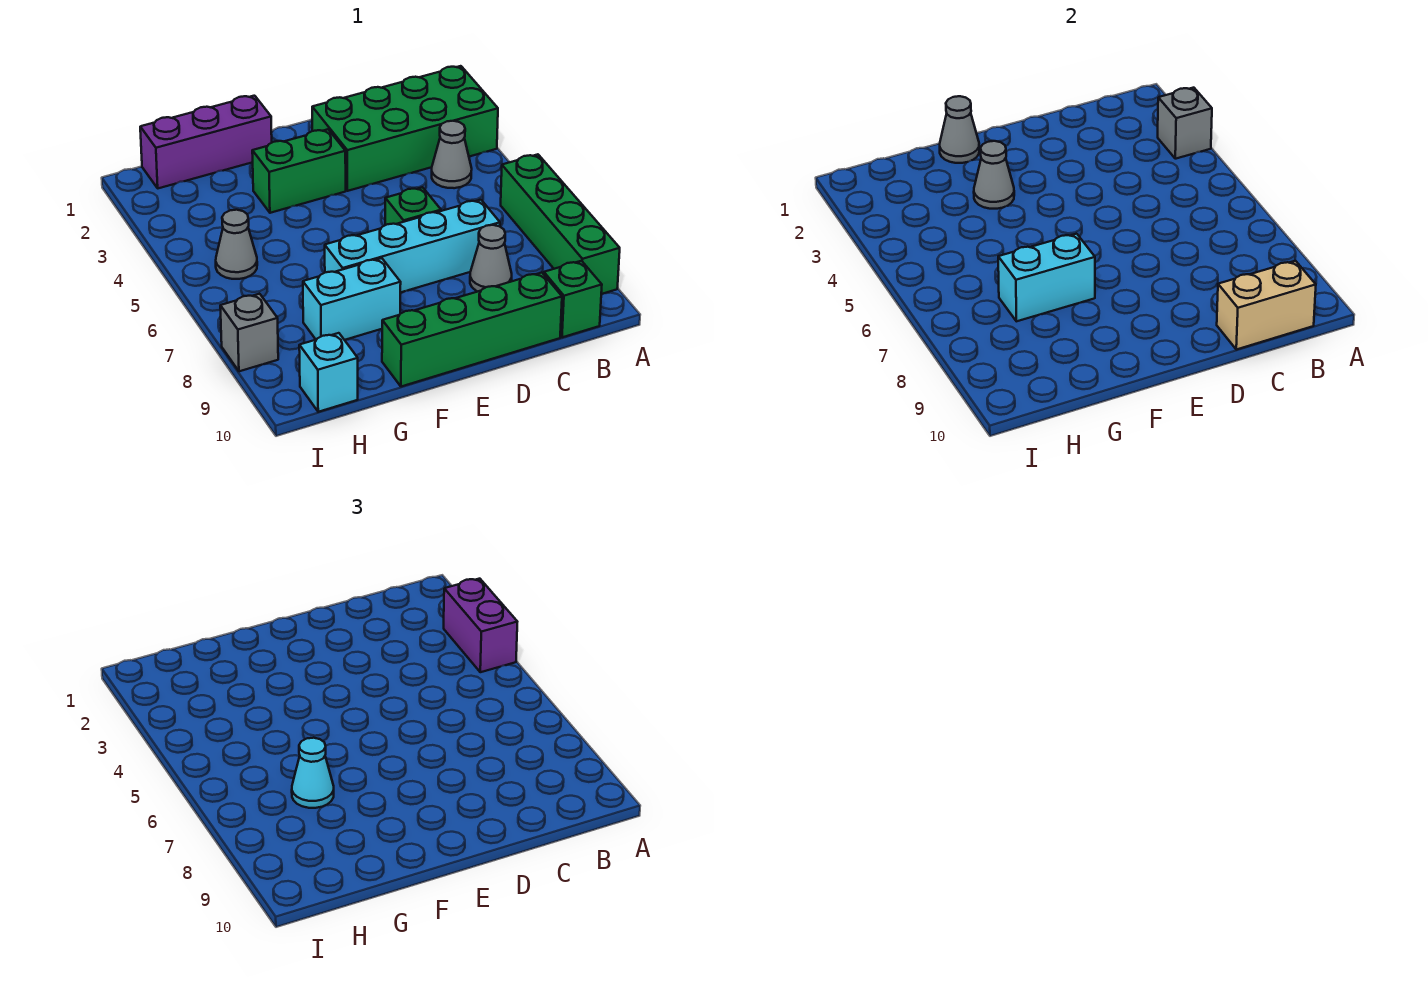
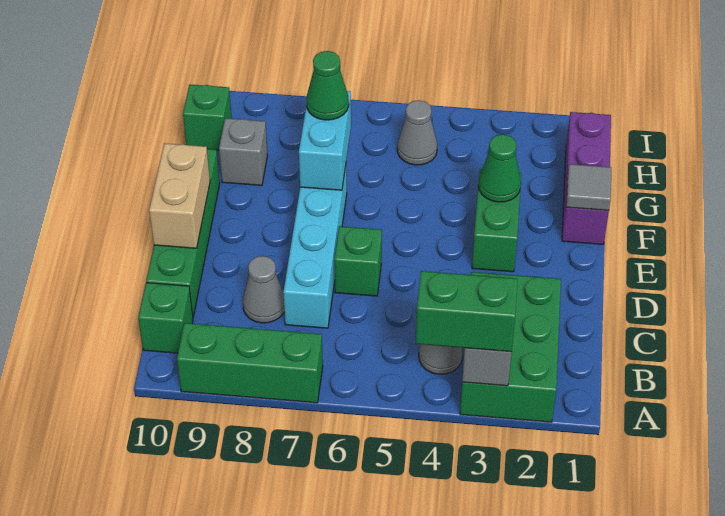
green brick A2:D3 level 1 -> green brick A2:C3 level 1
purple brick A3:A4 level 3 -> green brick A3:A4 level 3
green brick A6:A9 level 1 -> green brick A7:A9 level 1
tan brick B10:C10 level 2 -> tan brick D10:E10 level 2
grey cone F1 level 2 -> grey tile F1 level 2
grey cone F3 level 2 -> green cone F3 level 2
cyan brick F8:G8 level 1 -> none
cyan cone G7 level 3 -> green cone G7 level 3
cyan brick H10 level 1 -> green brick H10 level 1
grey brick I8 level 1 -> grey brick G9 level 1

